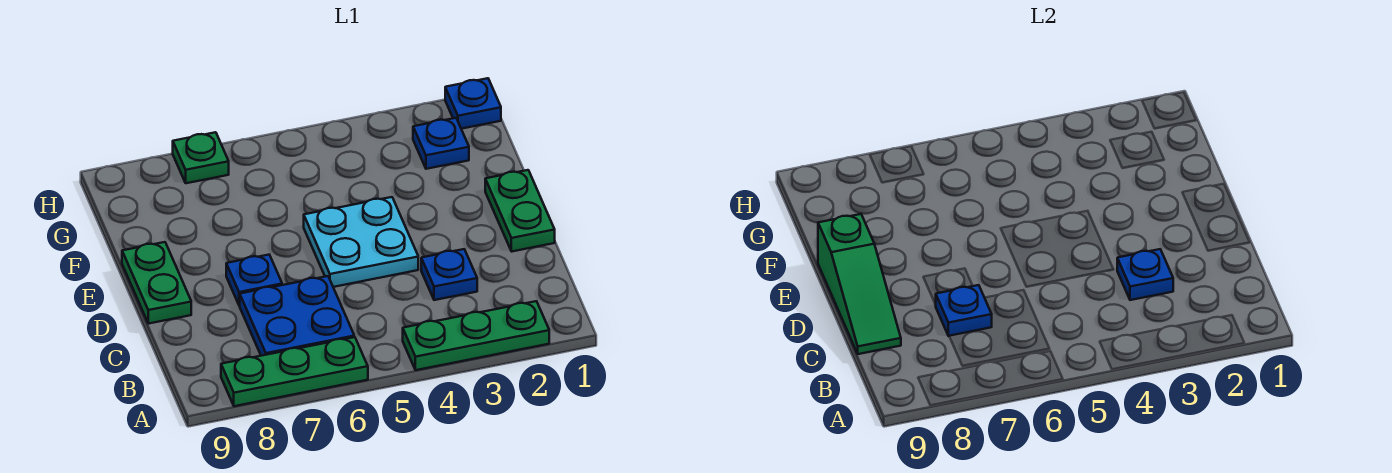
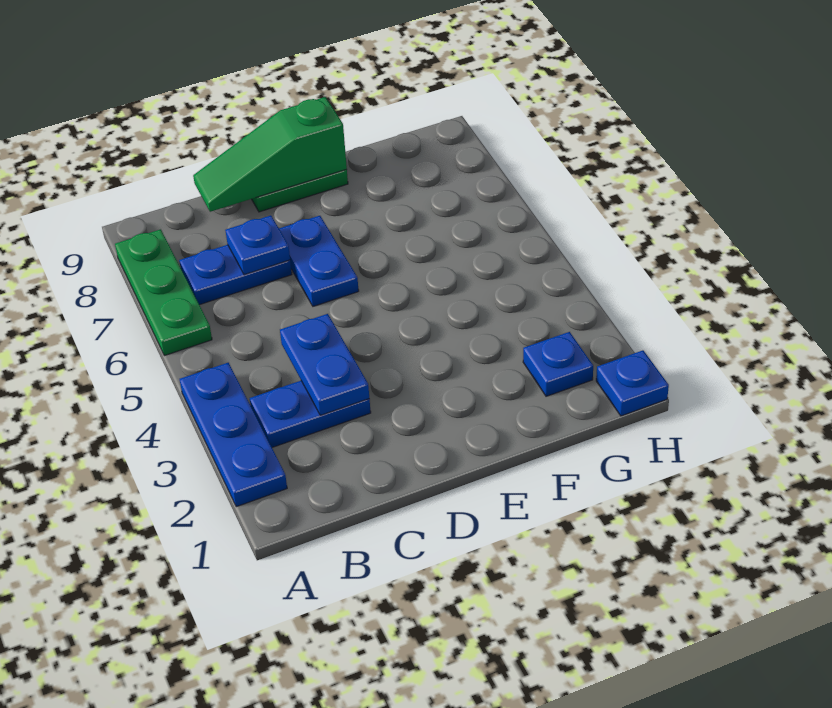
green plate A2:A4 level 1 -> blue plate A2:A4 level 1
blue plate B6:C7 level 1 -> blue plate B7:C7 level 1
blue plate C3 level 1 -> blue plate B3:C3 level 1
blue plate C3 level 2 -> blue plate C3:C4 level 2
green plate D1:E1 level 1 -> none
cyan plate D4:E5 level 1 -> none
blue plate D7 level 1 -> blue plate D6:D7 level 1
green plate H7 level 1 -> none

